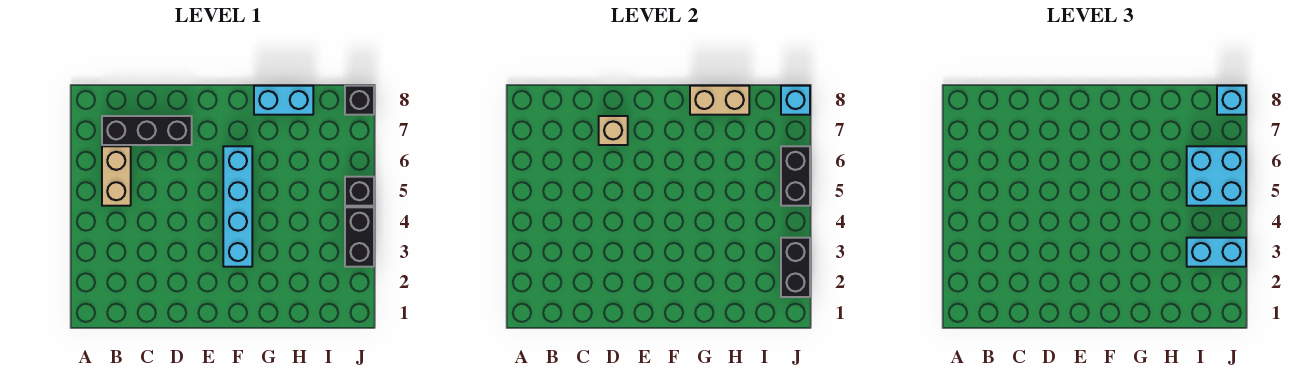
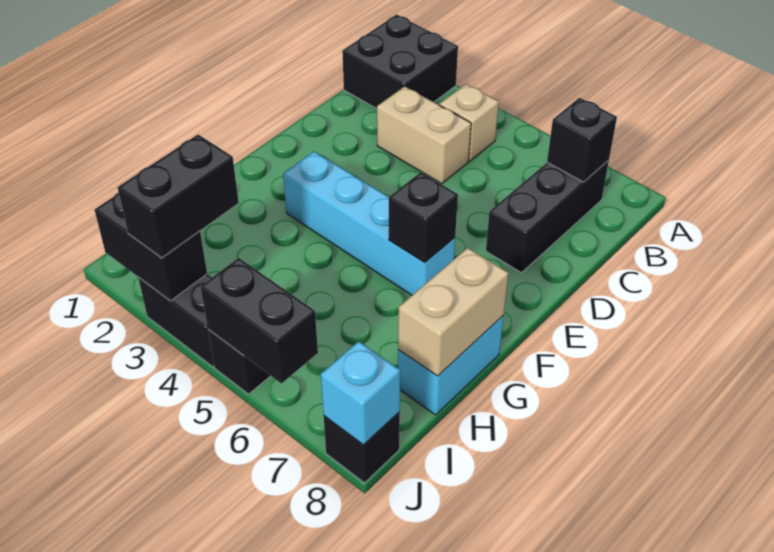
none -> black brick A1:B2 level 1
tan brick B5:B6 level 1 -> tan brick C3:C4 level 1
none -> black brick B7 level 2
tan brick D7 level 2 -> tan brick B4 level 1
none -> black brick F6 level 2
cyan brick I3:J3 level 3 -> black brick I3:J3 level 3
cyan brick I5:J6 level 3 -> none
cyan brick J8 level 3 -> none

